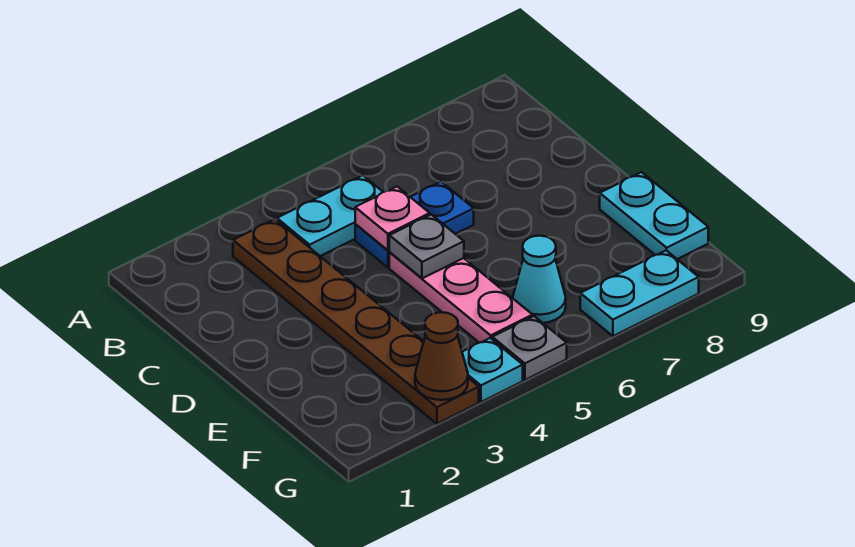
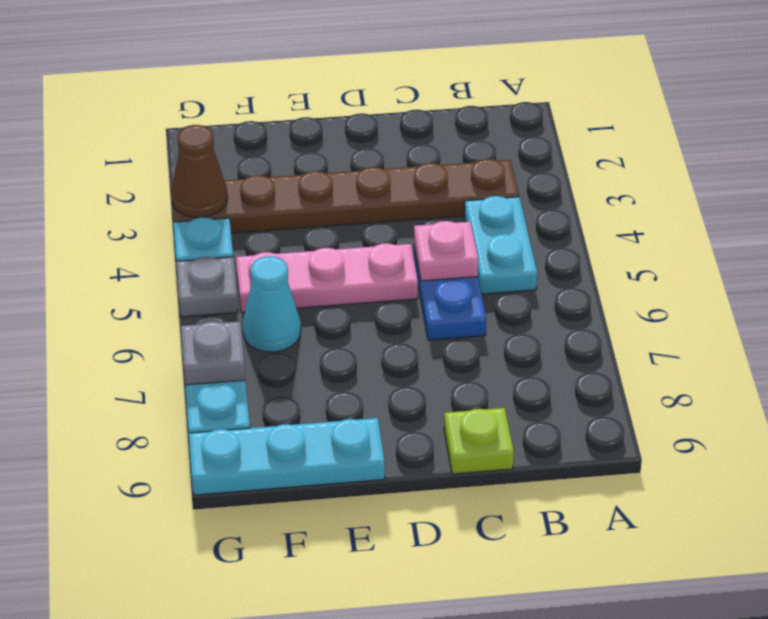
none -> lime plate C9 level 1
grey plate D5 level 2 -> grey plate G7 level 2
cyan plate E9:F9 level 1 -> cyan plate E9:G9 level 1

